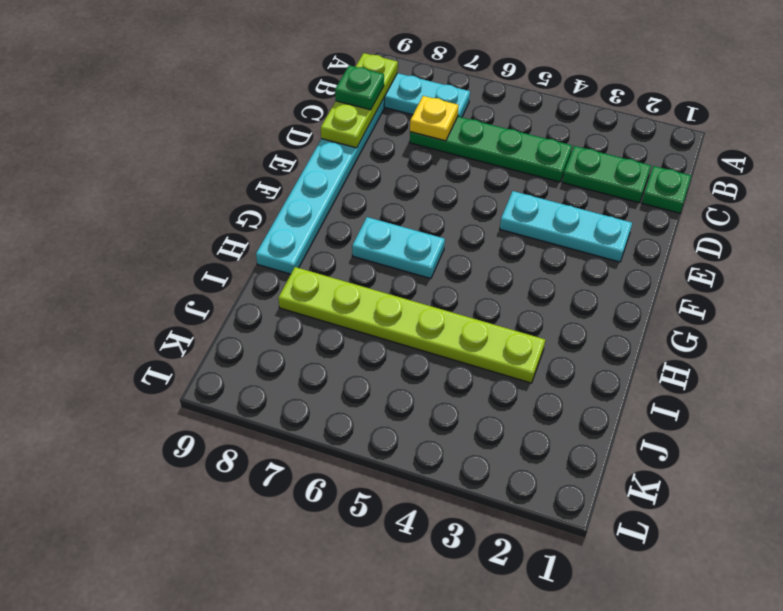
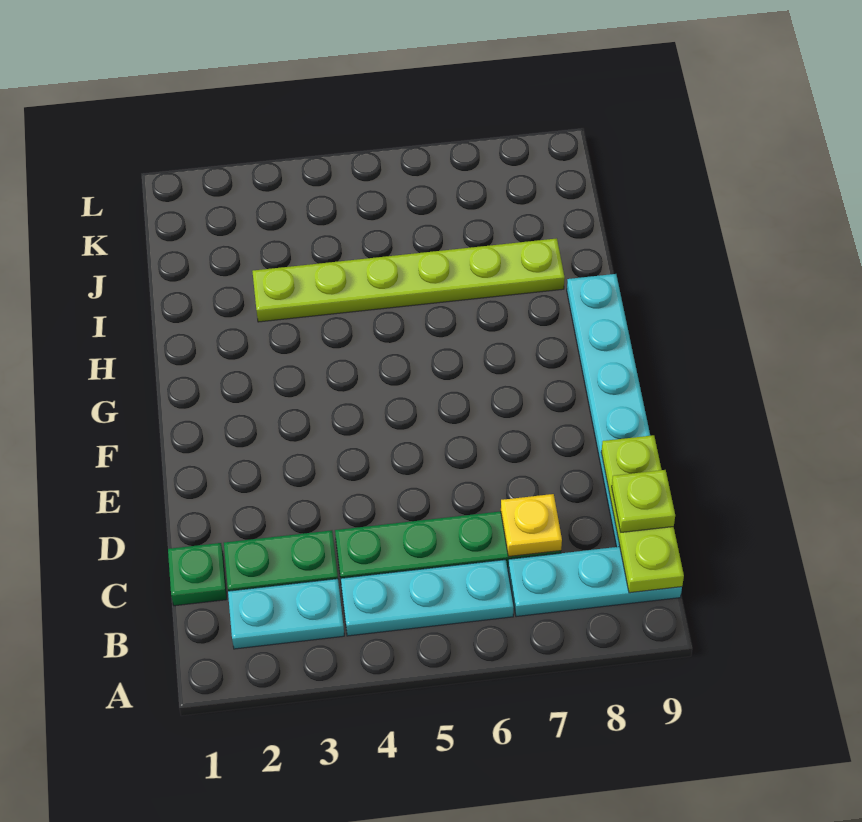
green plate C9 level 3 -> lime plate C9 level 3
cyan plate E2:E4 level 1 -> cyan plate B4:B6 level 1
cyan plate G6:G7 level 1 -> cyan plate B2:B3 level 1

